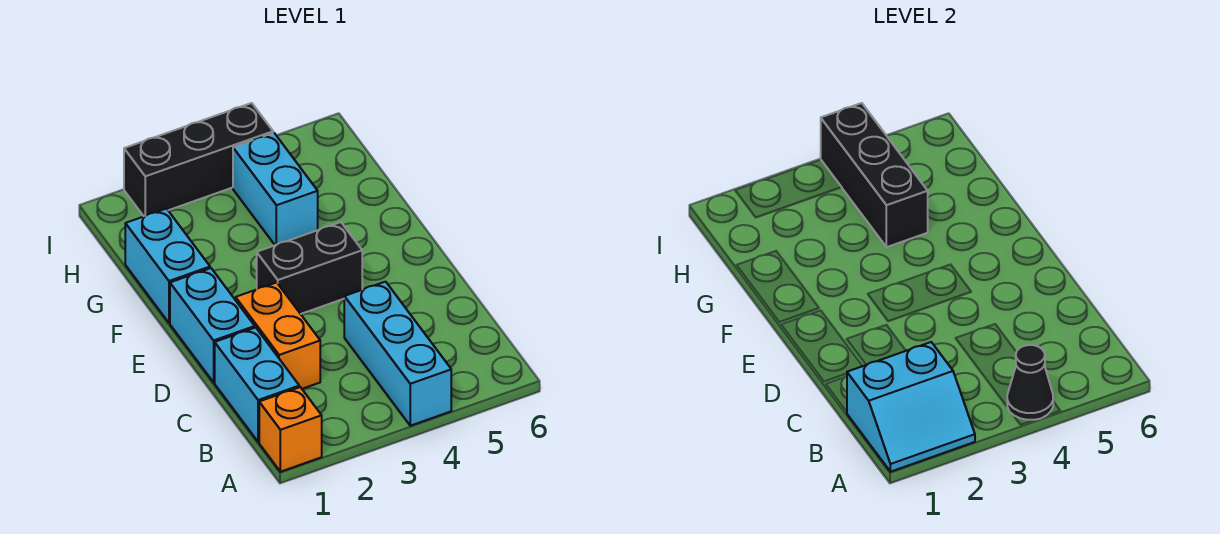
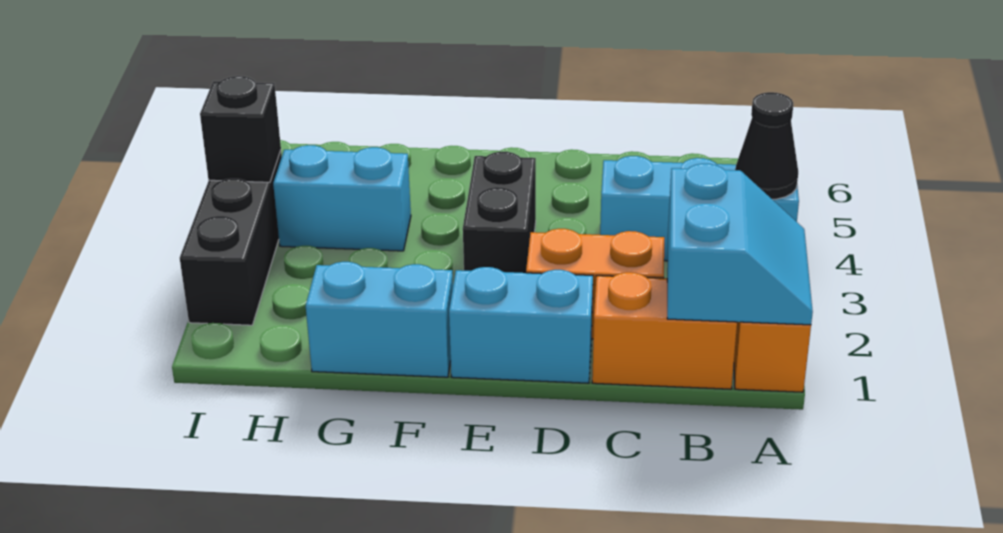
cyan brick B1:C1 level 1 -> orange brick B1:C1 level 1
black brick G4:I4 level 2 -> black brick I4 level 2

